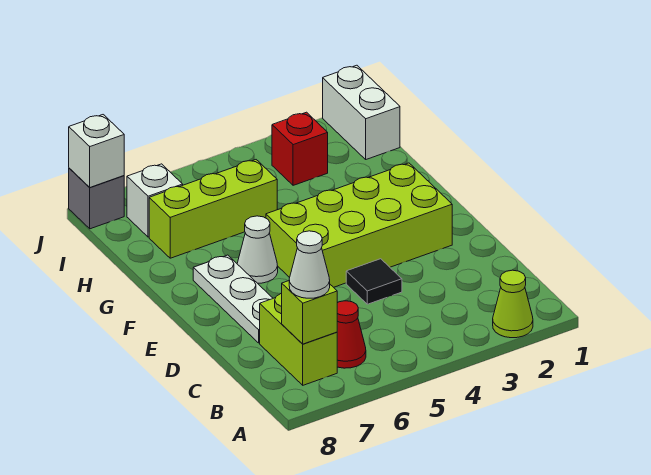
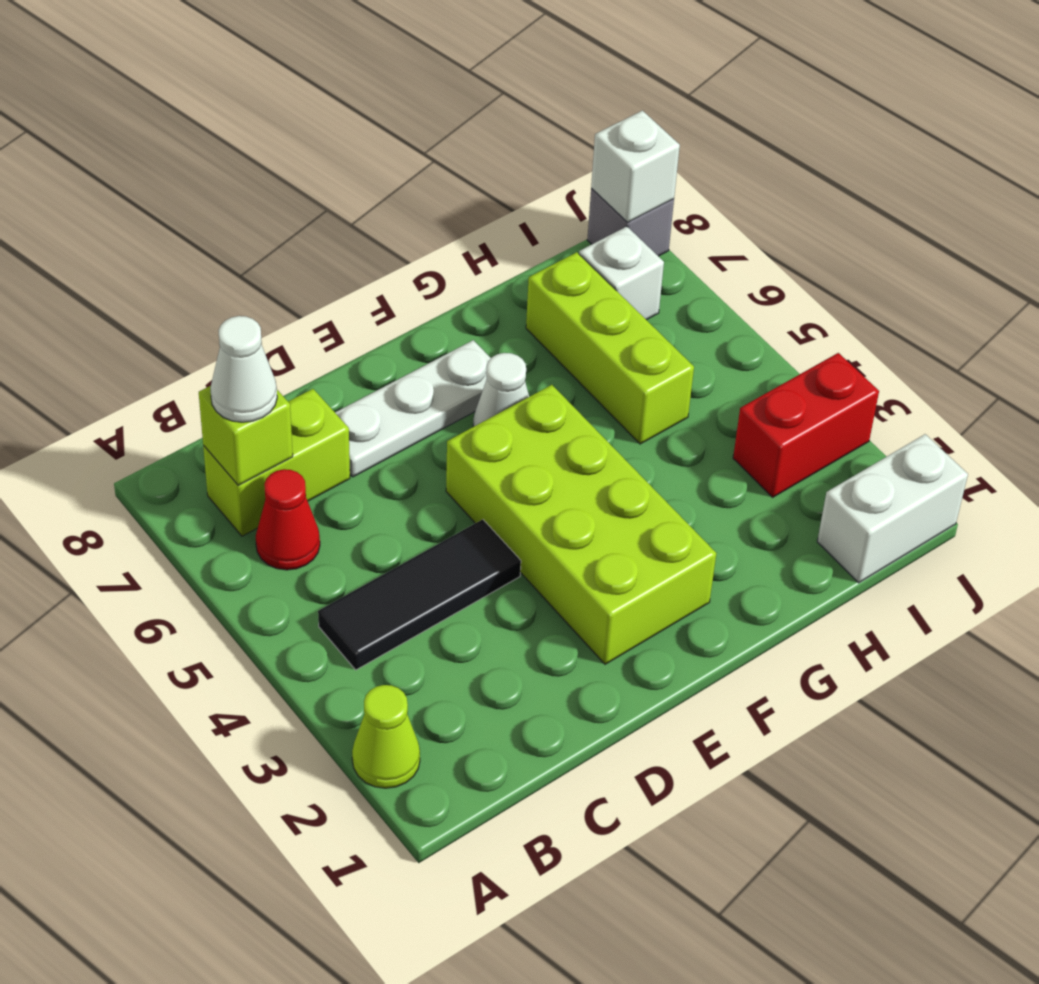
black tile D4 level 1 -> black tile B4:D4 level 1
red brick I3 level 1 -> red brick I3:J3 level 1

